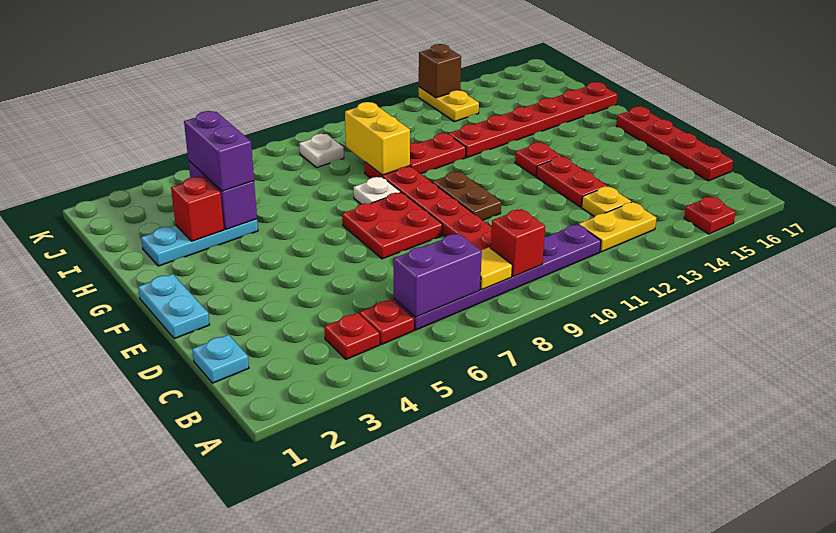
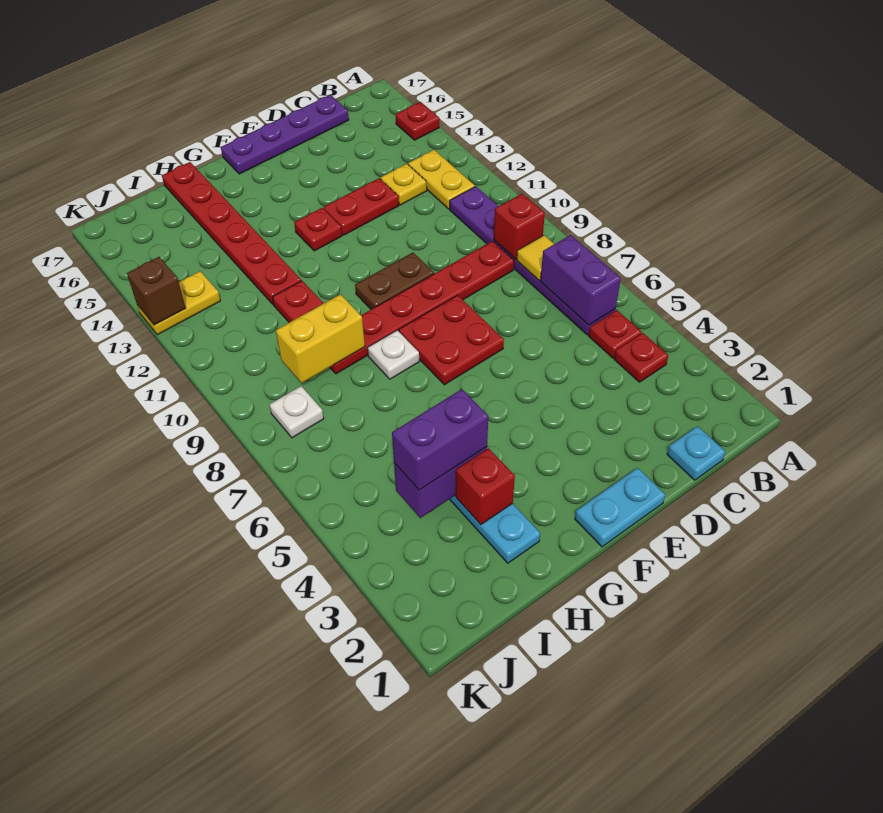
red plate C17:F17 level 1 -> purple plate C17:F17 level 1

